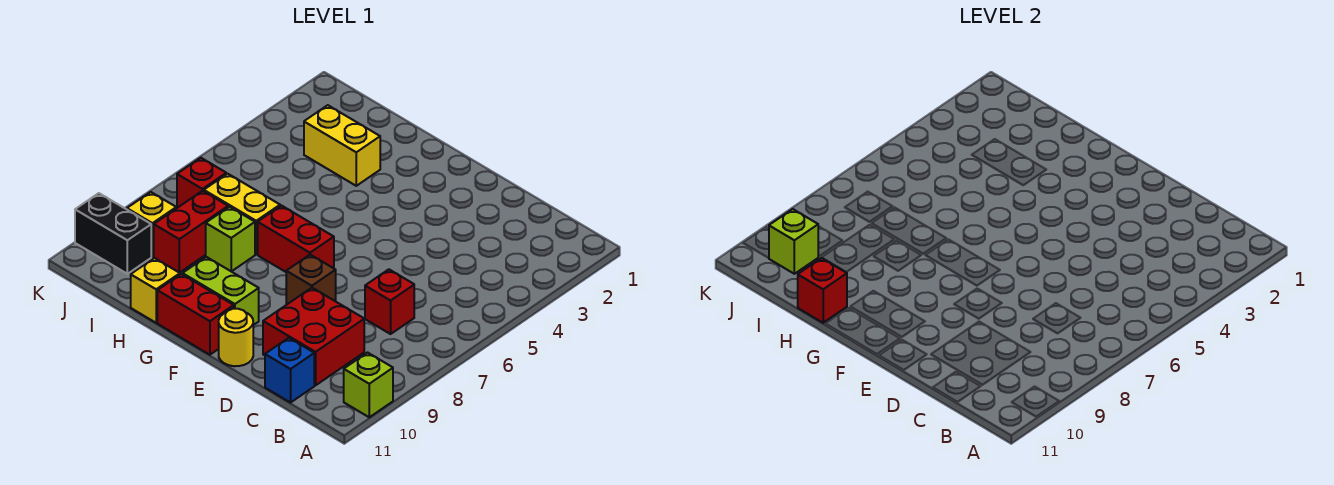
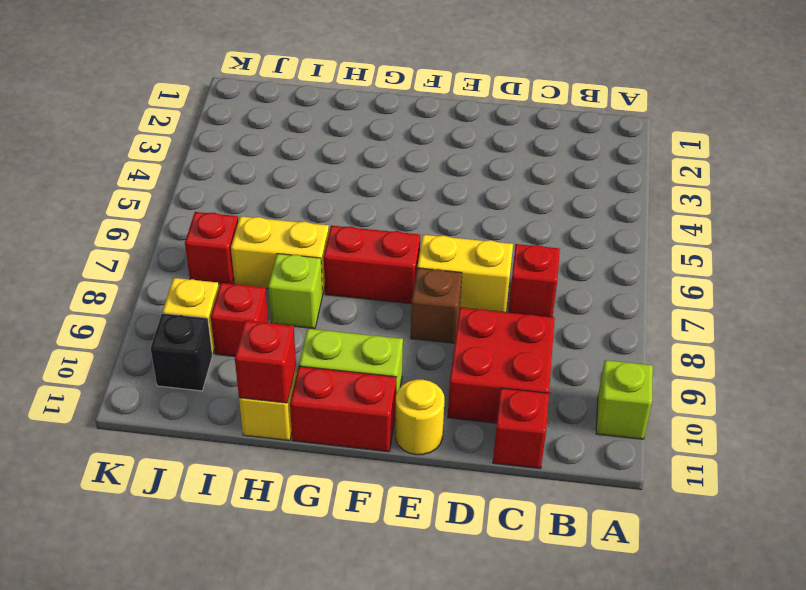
blue brick C11 level 1 -> red brick C11 level 1
yellow brick H3:I3 level 1 -> yellow brick D7:E7 level 1
red brick I8:I9 level 1 -> red brick I9 level 1
black brick J10:K10 level 1 -> black brick J10 level 1
lime brick J10 level 2 -> none

